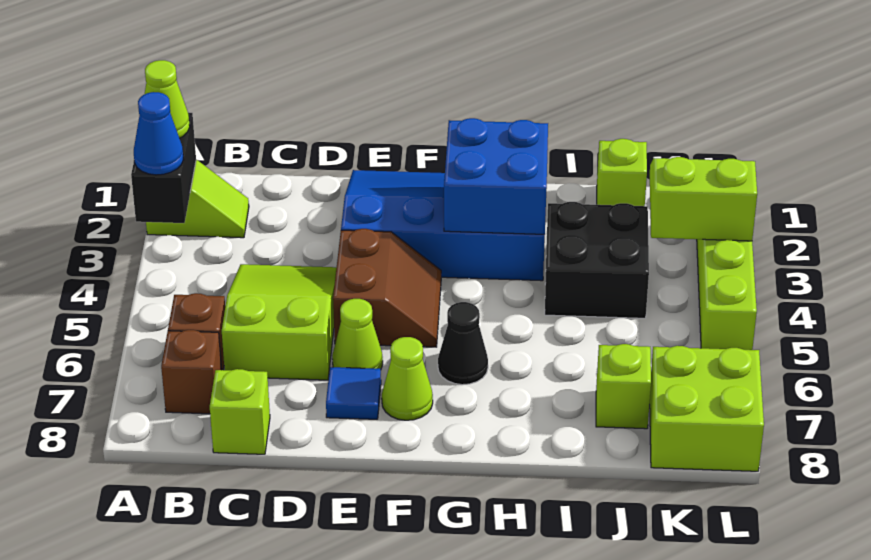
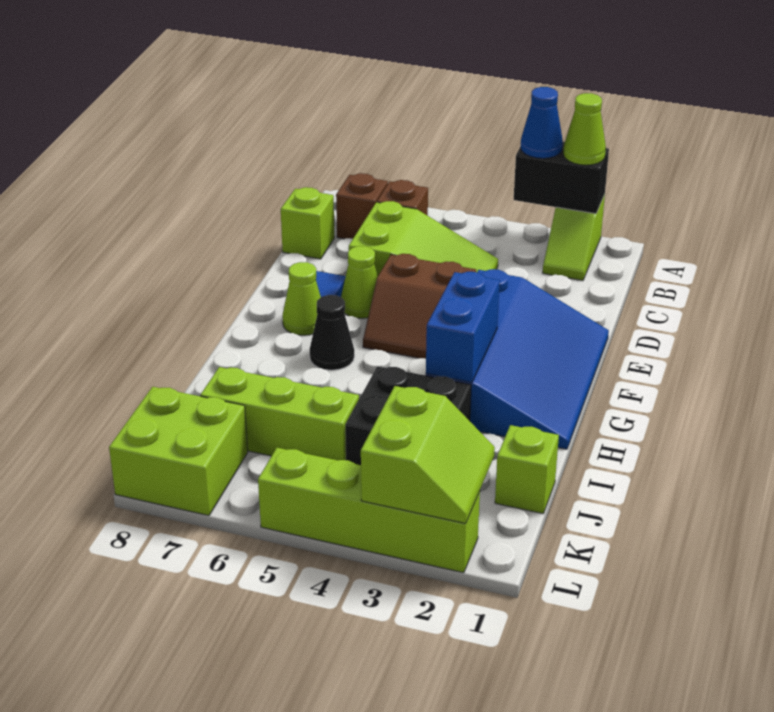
blue brick G2:H3 level 2 -> blue brick G3:H3 level 2
lime brick J7 level 1 -> lime brick J5:J7 level 1

